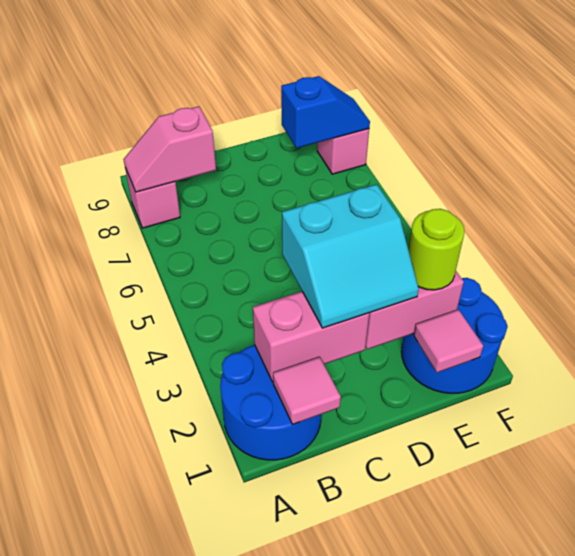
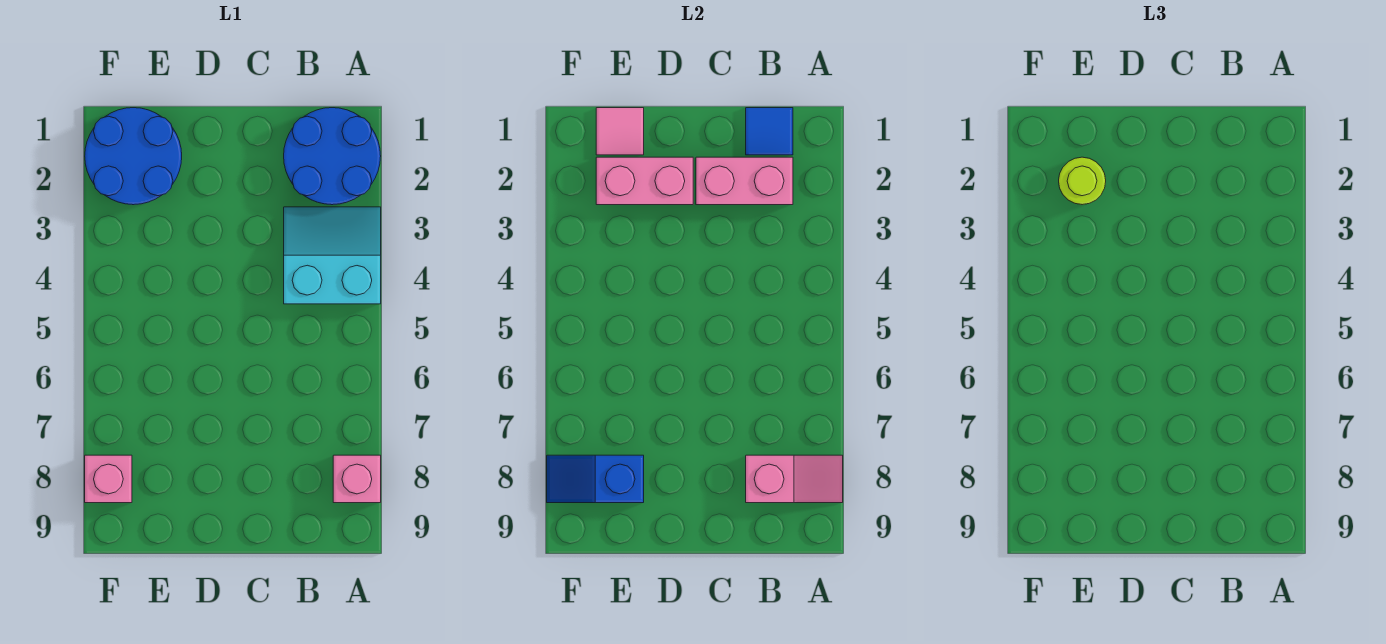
pink tile B1 level 2 -> blue tile B1 level 2
cyan slope C2:D3 level 3 top 3 -> cyan slope A3:B4 level 1 top 4

